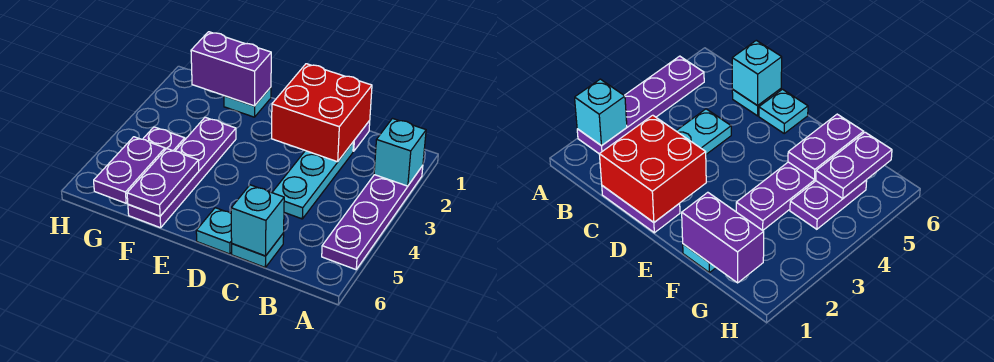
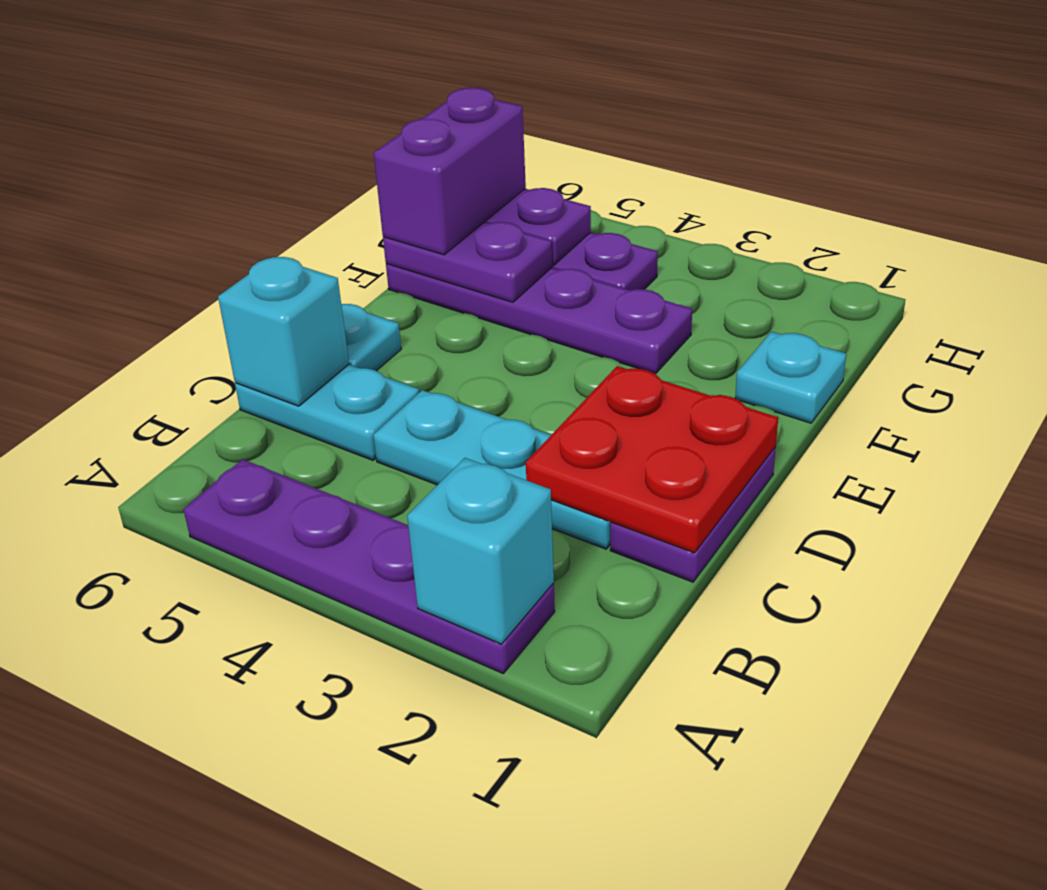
red brick C1:D2 level 2 -> red plate C1:D2 level 2
cyan plate C6 level 1 -> cyan plate C5:C6 level 1
purple brick F1:G1 level 2 -> purple brick F6:G6 level 3

